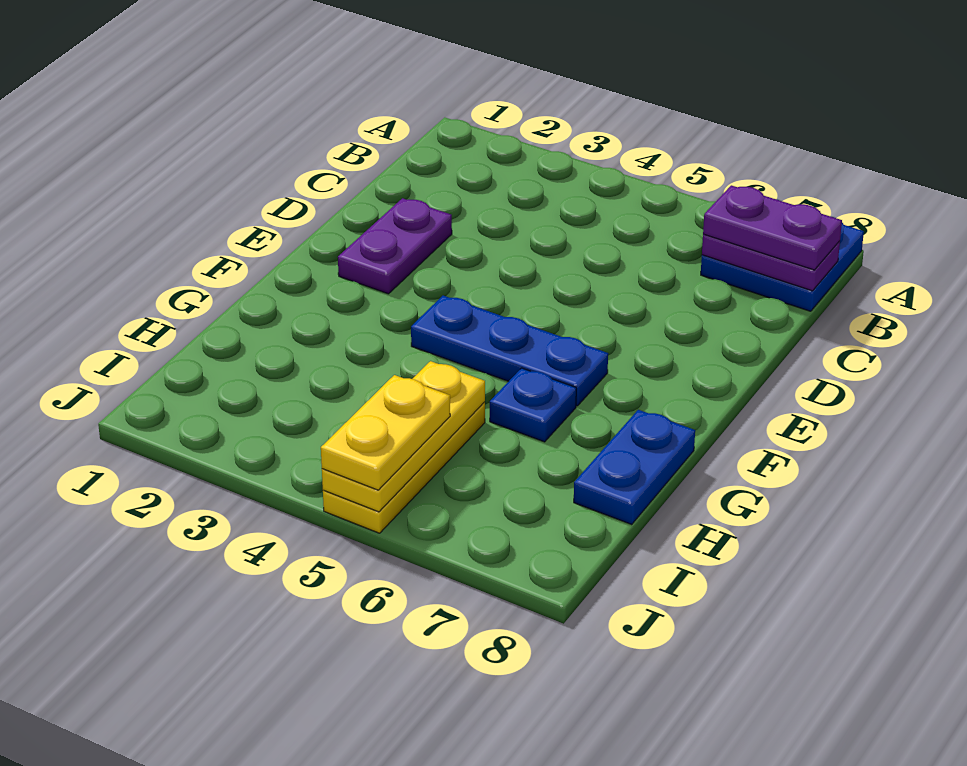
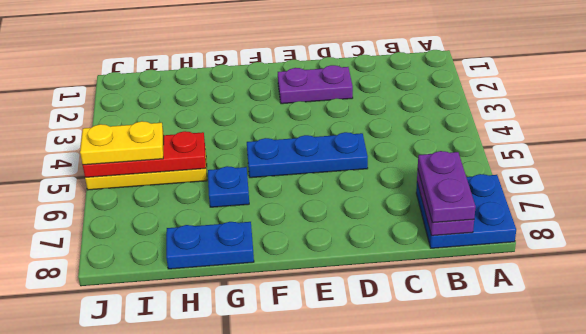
blue plate F4:F6 level 1 -> blue plate D5:F5 level 1
yellow plate H5:J5 level 2 -> red plate H5:J5 level 2

